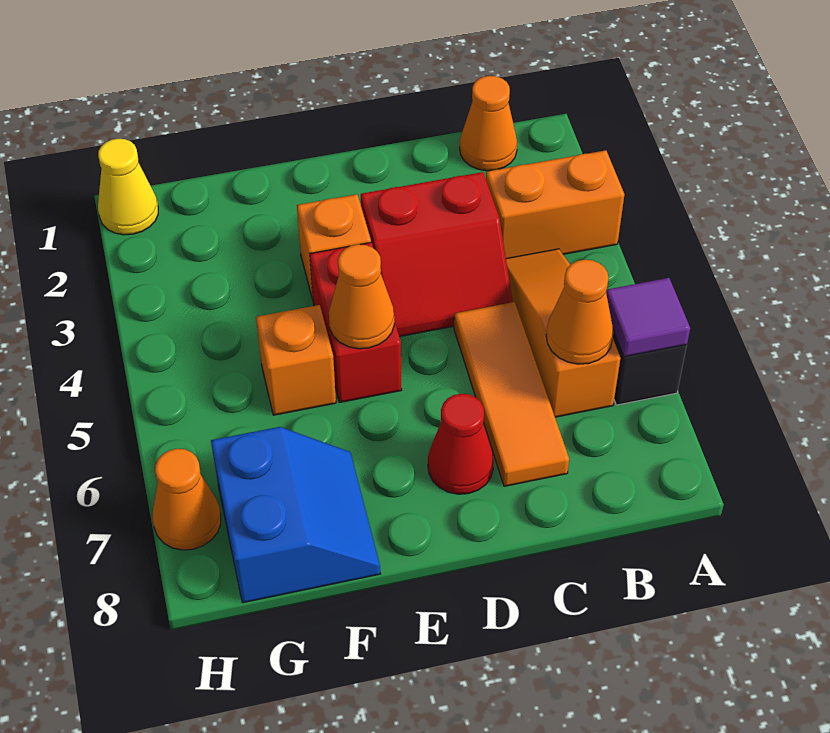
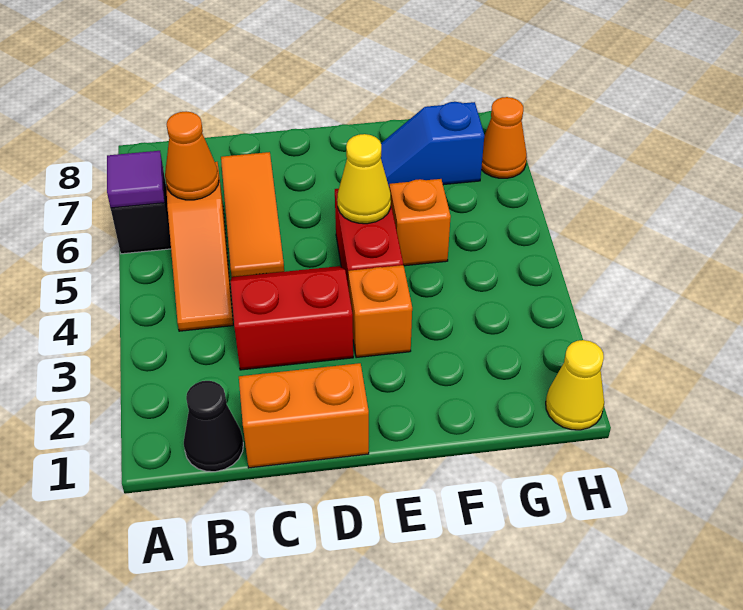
orange brick A3:B3 level 1 -> orange brick C1:D1 level 1
orange cone B1 level 1 -> black cone B1 level 1
red cone D7 level 1 -> none
orange cone E5 level 2 -> yellow cone E5 level 2
blue slope F7:G8 level 1 top G -> blue slope F7:G7 level 1 top G

